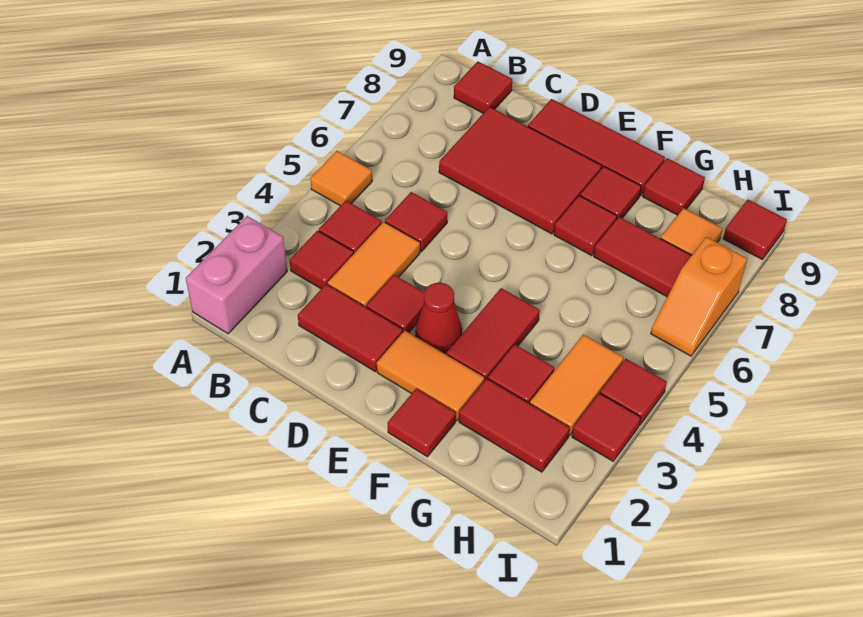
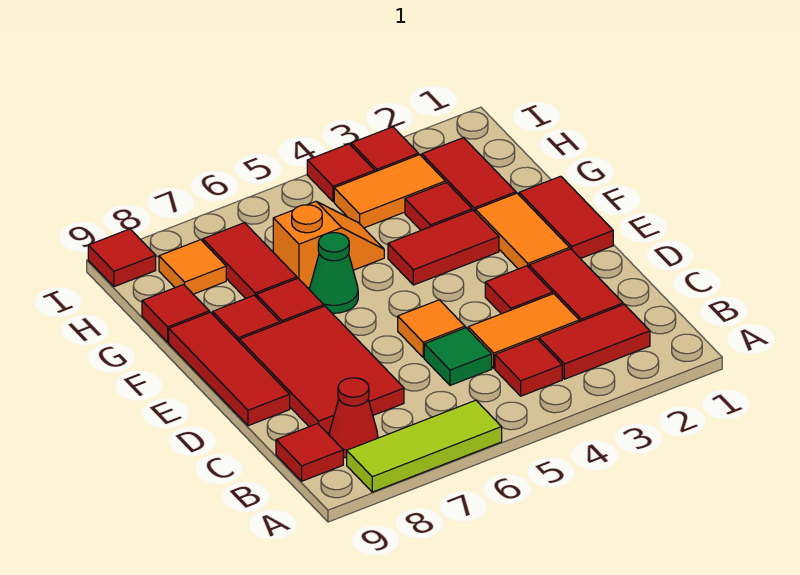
pink brick A1:A2 level 1 -> none
orange tile A5 level 1 -> orange tile D5 level 1
none -> lime tile A6:A8 level 1
red tile B3 level 1 -> red tile B2:B3 level 1
red tile C5 level 1 -> green tile C5 level 1
red cone E3 level 1 -> red cone B8 level 1
red tile F1 level 1 -> red tile E1:F1 level 1
none -> green cone F6 level 1
orange slope I6:I7 level 1 top 7 -> orange slope G5:G6 level 1 top 6

